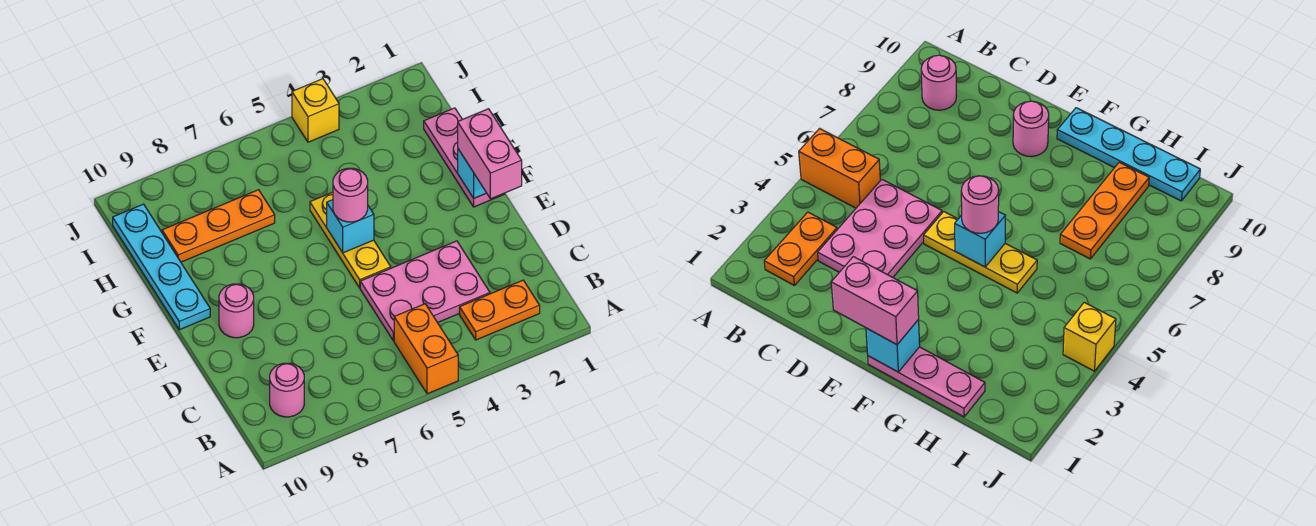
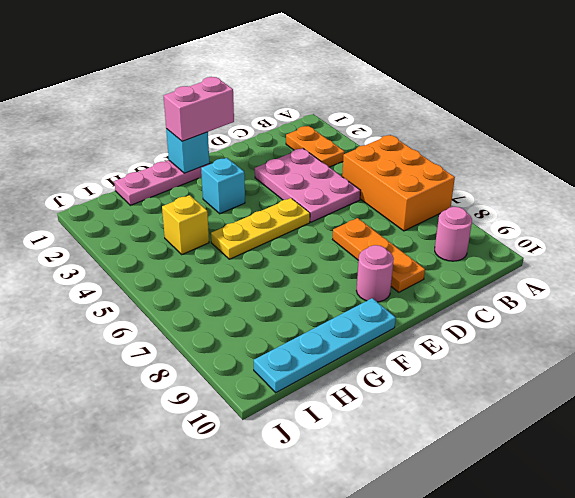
orange brick A5:B5 level 1 -> orange brick A5:B7 level 1
cyan brick F5 level 2 -> cyan brick F3 level 1
pink round brick F5 level 3 -> none
orange plate H7:H9 level 1 -> orange plate D7:D9 level 1
yellow brick J4 level 1 -> yellow brick H4 level 1

